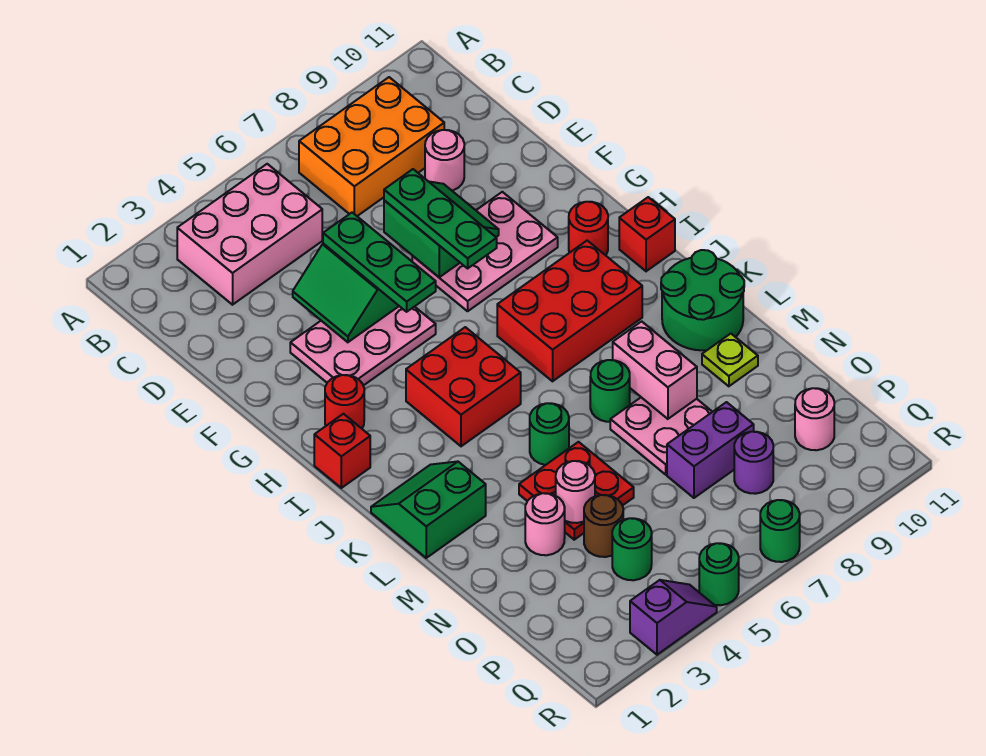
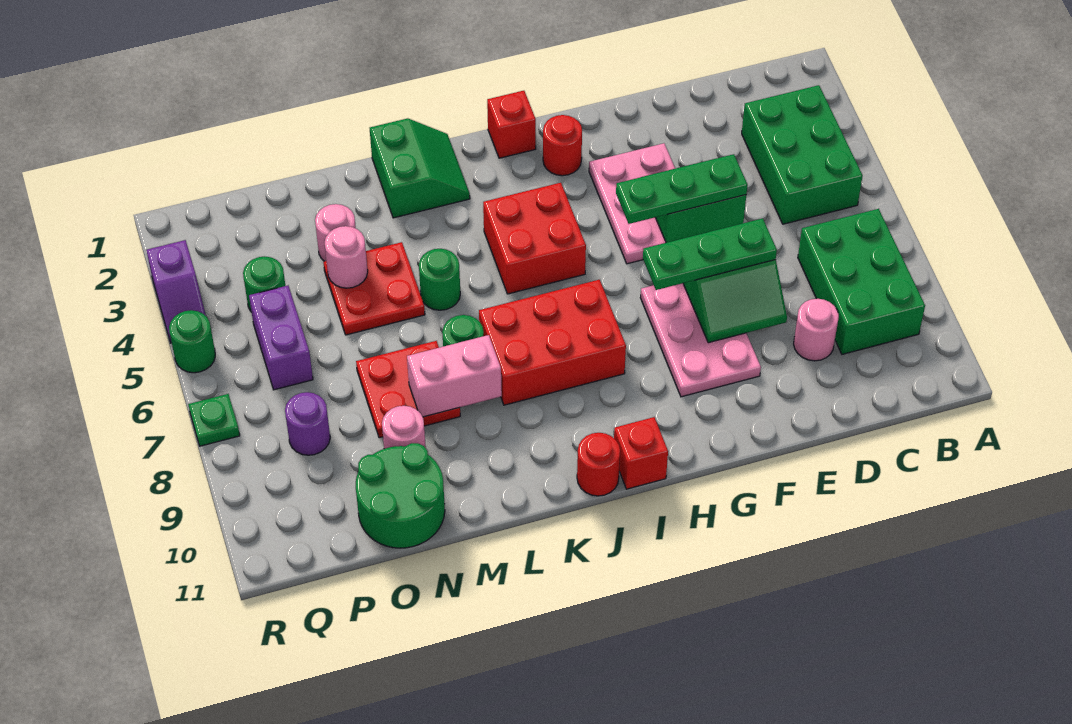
pink brick B3:C5 level 1 -> green brick B3:C5 level 1
orange brick B7:C9 level 1 -> green brick B7:C9 level 1
red round brick H10 level 1 -> red round brick J11 level 1
red brick I7:J9 level 1 -> red brick I7:K8 level 1
green round brick K10:L11 level 1 -> green round brick N10:O11 level 1
pink plate M7:N8 level 1 -> red plate M7:N8 level 1
lime plate M10 level 1 -> none
brown round brick O4 level 1 -> none
purple brick O7:O8 level 1 -> purple brick P5:P6 level 1
pink round brick P10 level 1 -> pink round brick N9 level 1
green round brick R7 level 1 -> green plate R7 level 1

